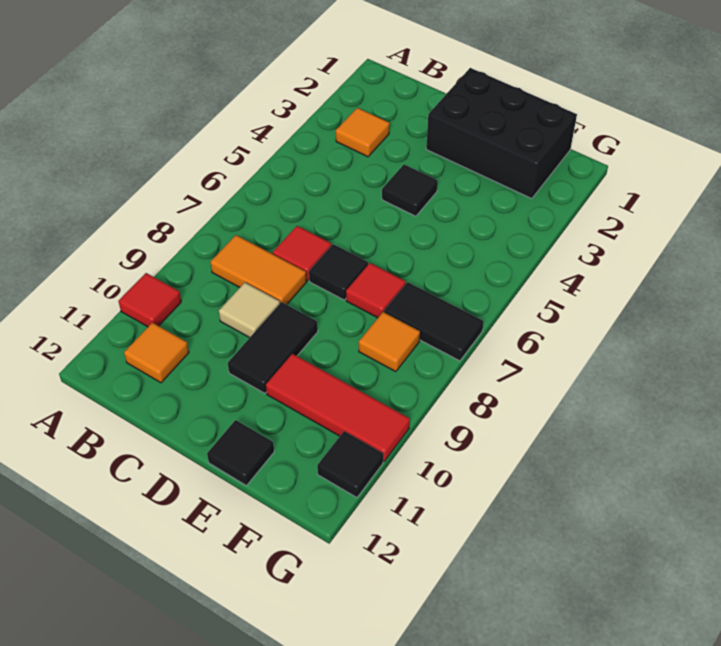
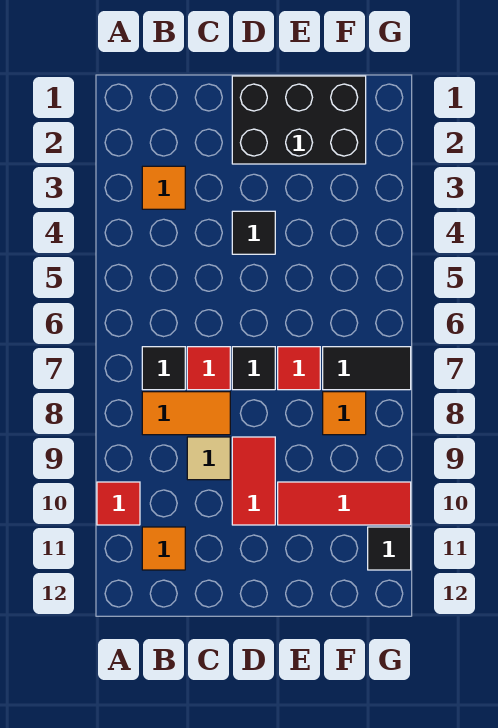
black tile D9:D10 level 1 -> red tile D9:D10 level 1
black tile E12 level 1 -> black tile B7 level 1

